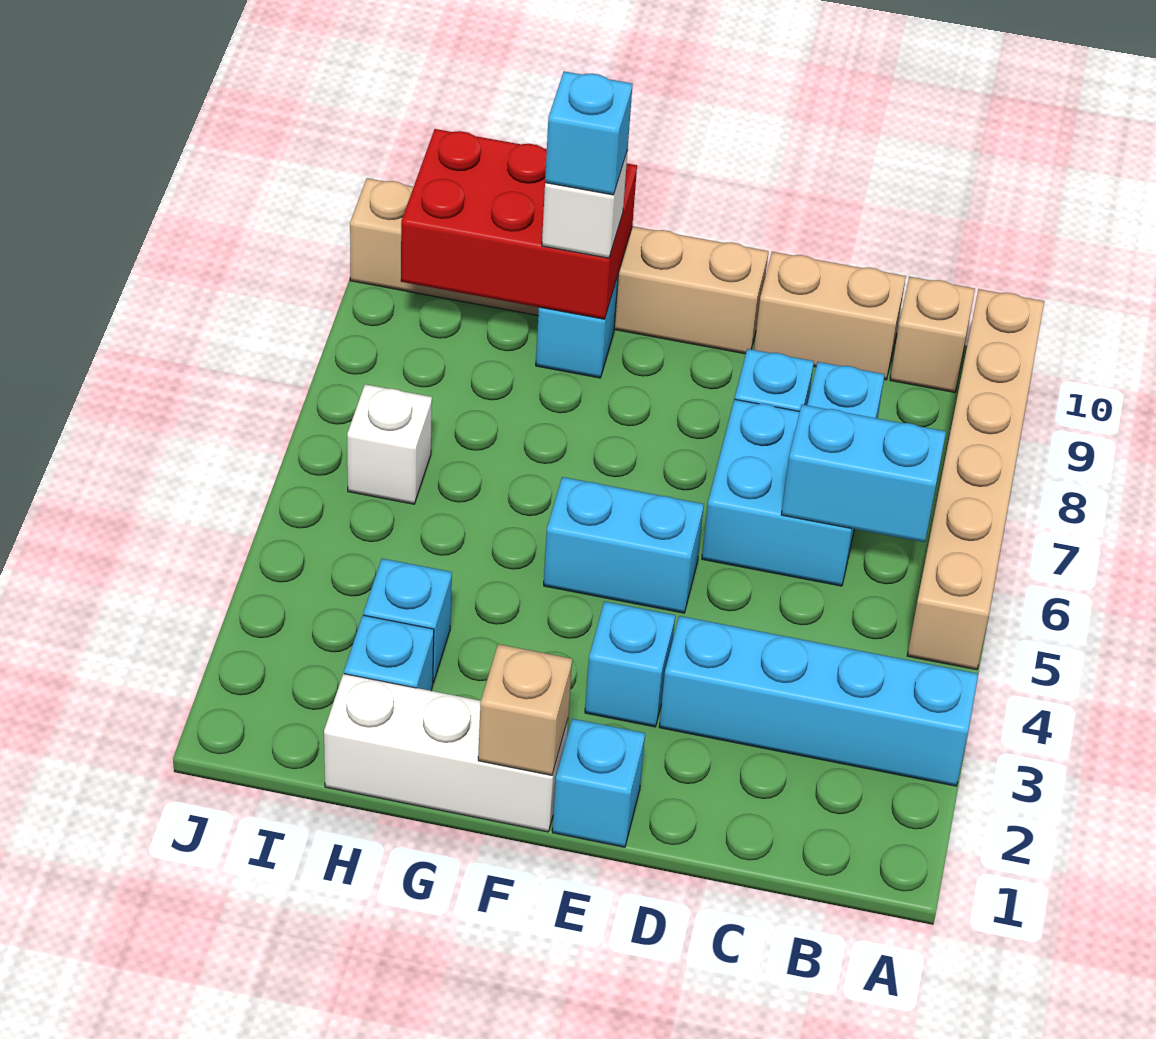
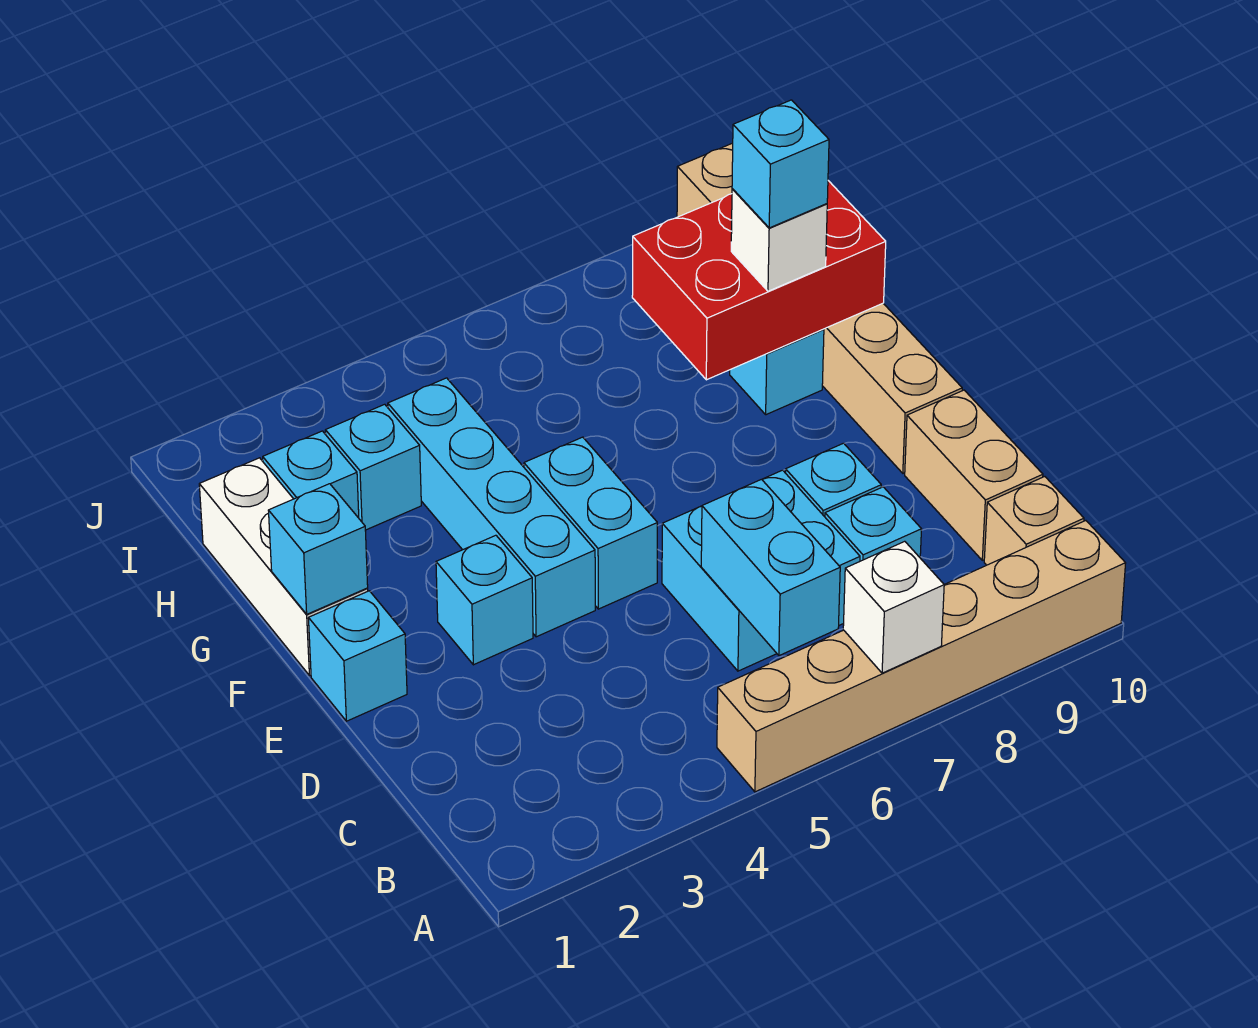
cyan brick A3:D3 level 1 -> cyan brick E4:H4 level 1
tan brick F1 level 2 -> cyan brick F1 level 2
red brick G9:I10 level 2 -> red brick G8:H10 level 2
white brick I6 level 1 -> white brick A7 level 2

